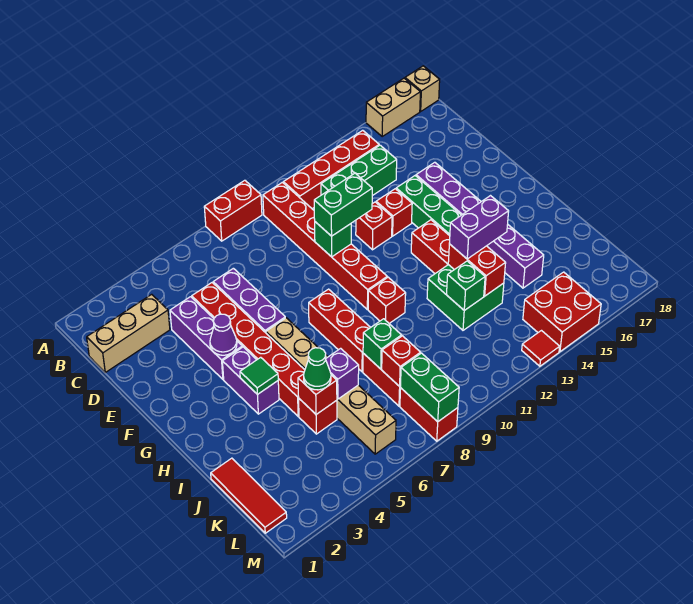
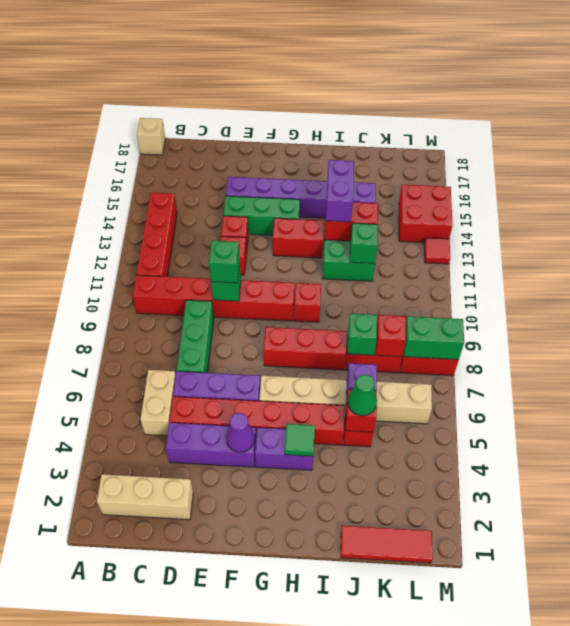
red brick A8:A9 level 1 -> none
tan brick A16:A17 level 1 -> tan brick C5:C6 level 1
tan brick C1:C3 level 1 -> tan brick B2:D2 level 1
green brick C12:C14 level 1 -> green brick D7:D9 level 1
green brick E10:E11 level 3 -> green brick E10 level 3

